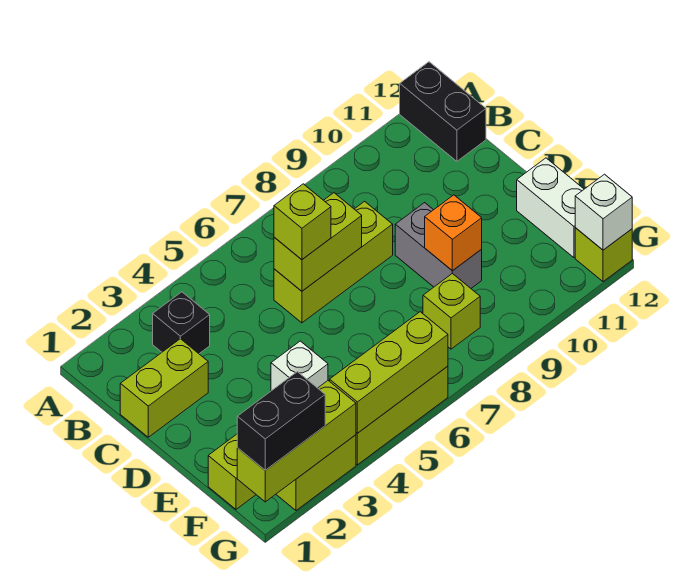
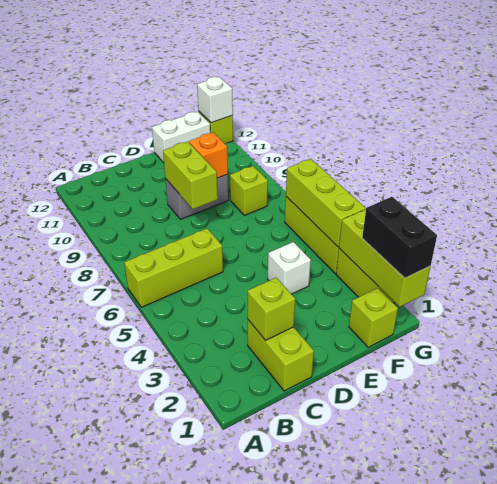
black brick A12:B12 level 1 -> none
black brick B3 level 1 -> none
lime brick C6:C8 level 1 -> lime brick A6:C6 level 1
lime brick C6:C7 level 2 -> lime brick D8:D9 level 2
lime brick C6 level 3 -> lime brick C2 level 2

